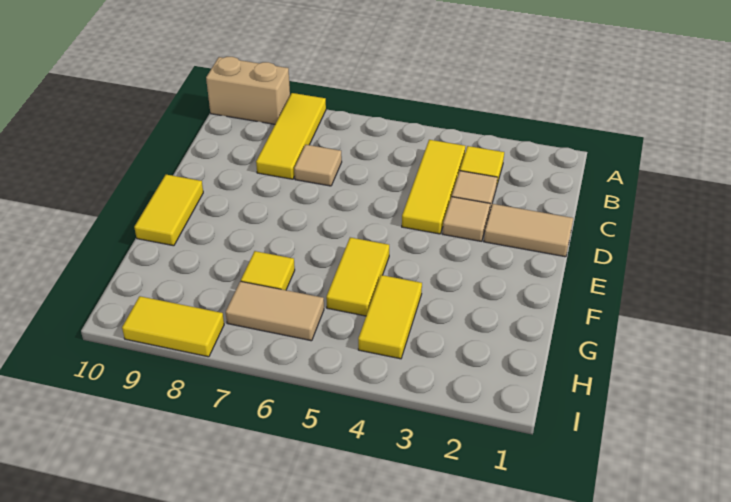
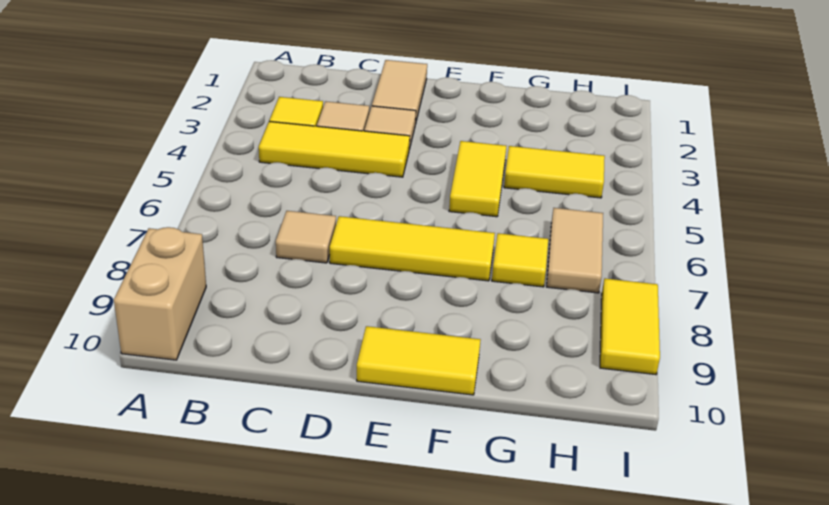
yellow tile A8:C8 level 1 -> yellow tile D7:F7 level 1
yellow tile F5:G5 level 1 -> yellow tile F4:F5 level 1

